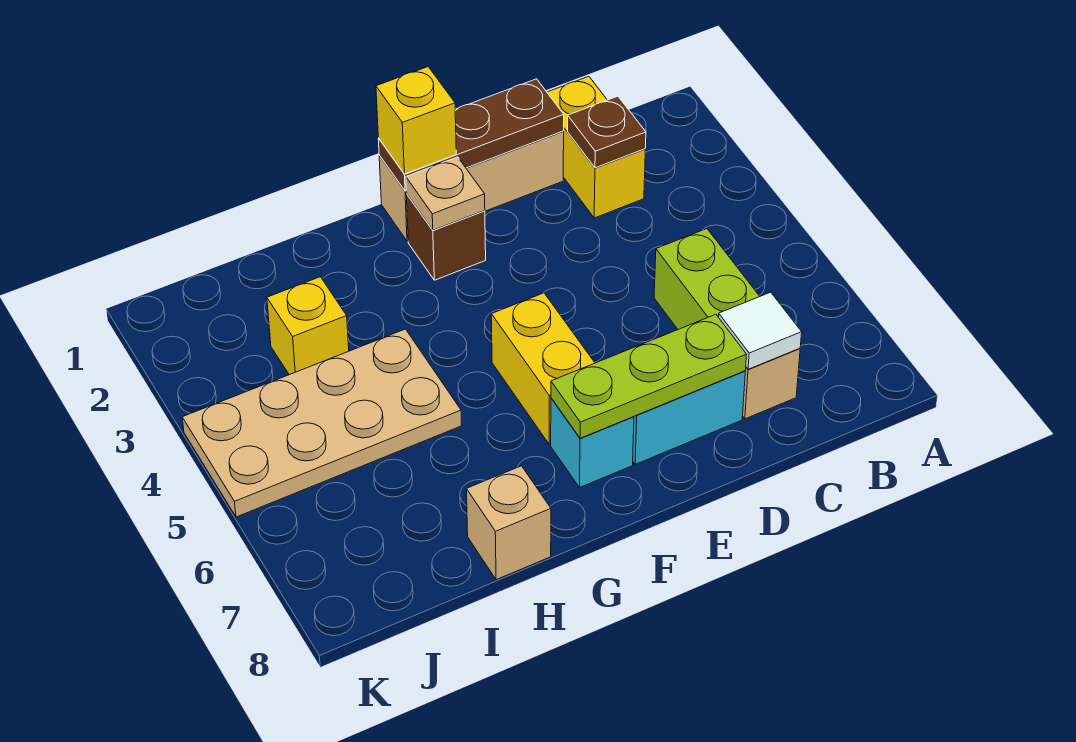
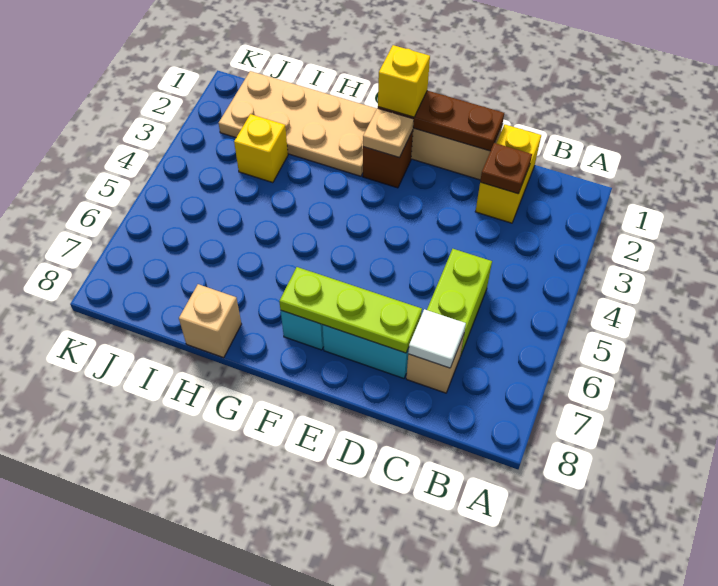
yellow brick F5:F6 level 1 -> none
tan plate H4:K5 level 1 -> tan plate G1:J2 level 1

